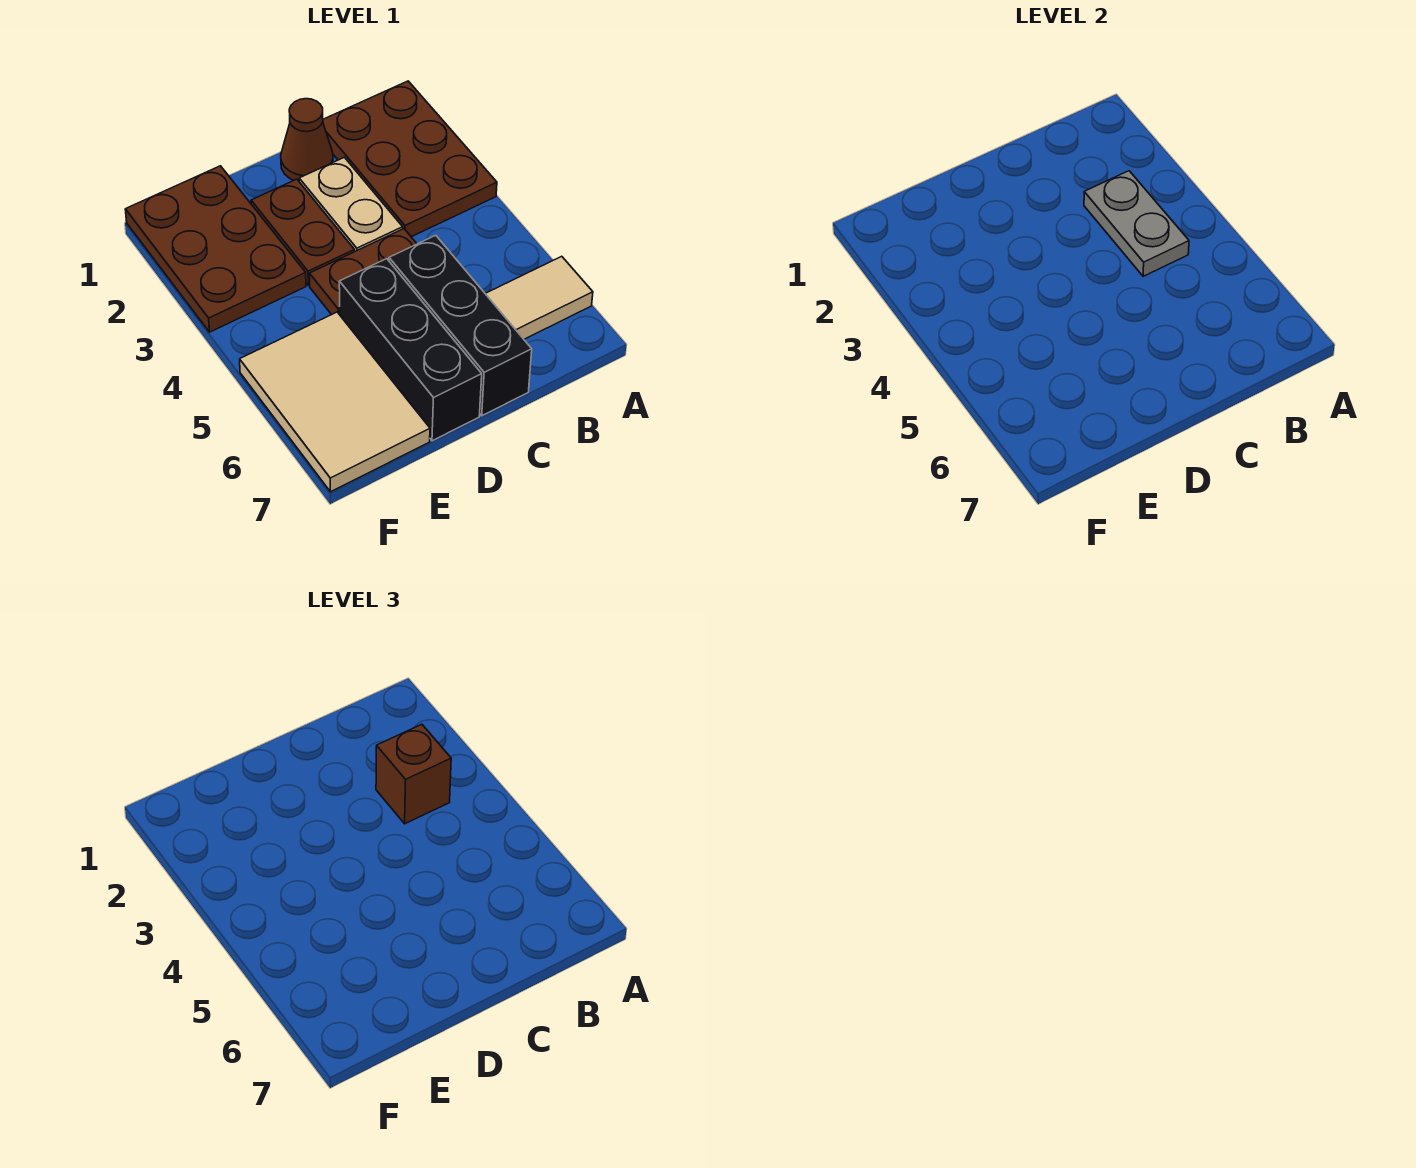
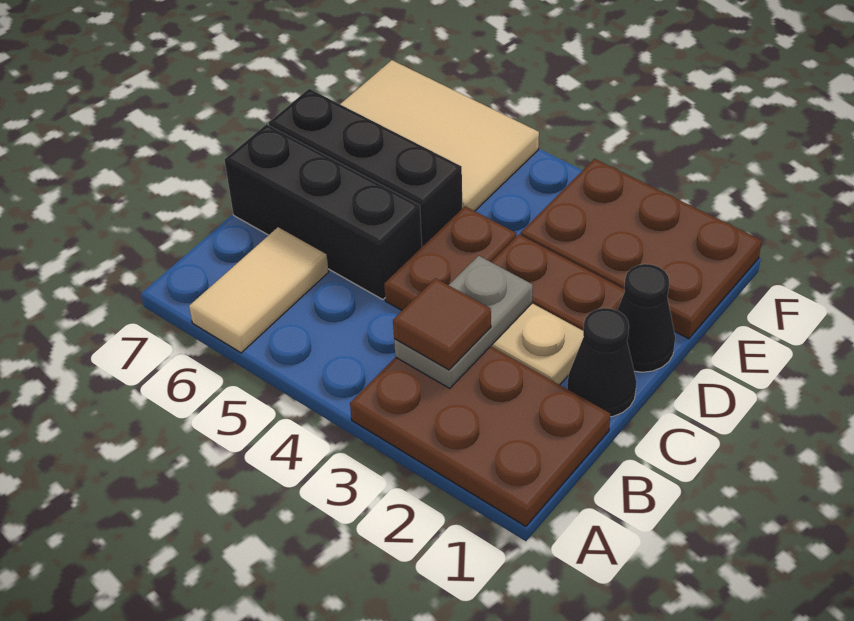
grey plate B3:B4 level 2 -> grey plate B3:C3 level 2
brown brick B3 level 3 -> brown tile B3 level 3
brown cone C1 level 1 -> black cone C1 level 1
none -> black cone D1 level 1

